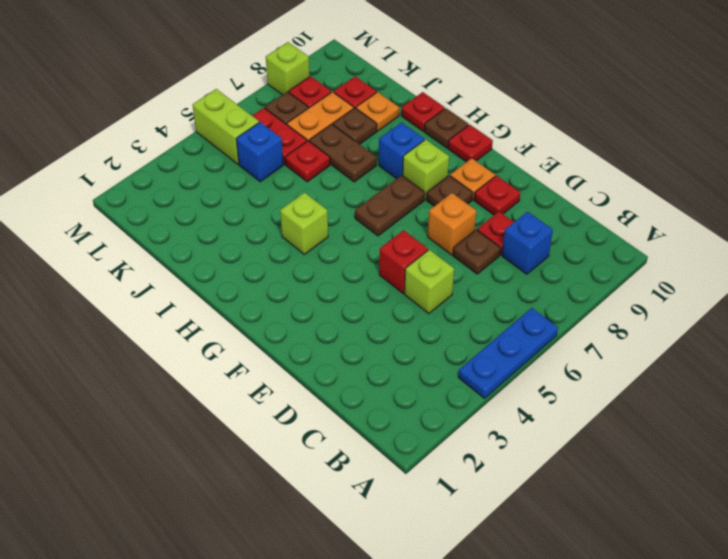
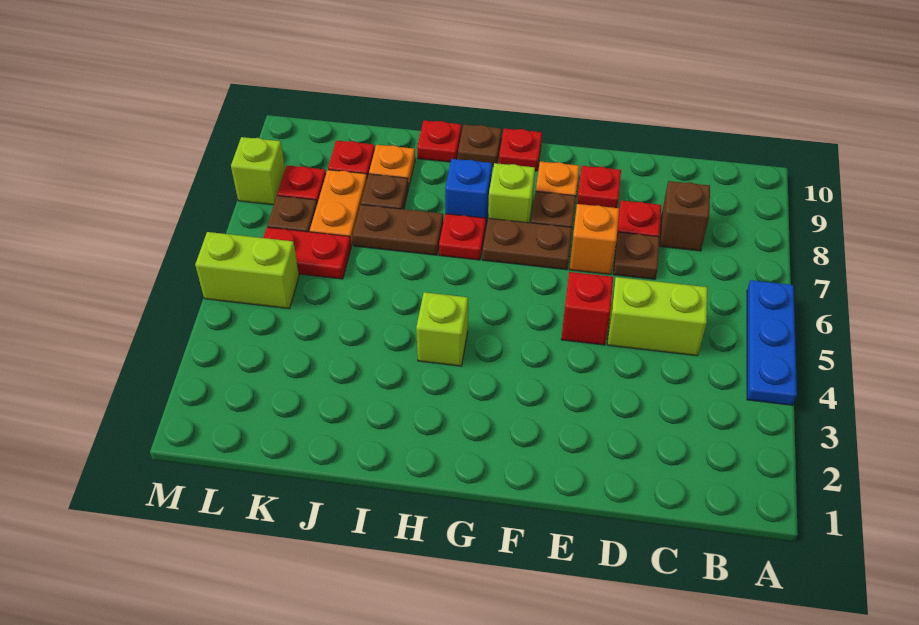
blue brick C8 level 1 -> brown brick C8 level 1
lime brick D5 level 1 -> lime brick C5:D5 level 1
brown plate G6:G7 level 1 -> brown plate F7:G7 level 1
red plate J6 level 1 -> red plate H7 level 1
blue brick K5 level 1 -> none

